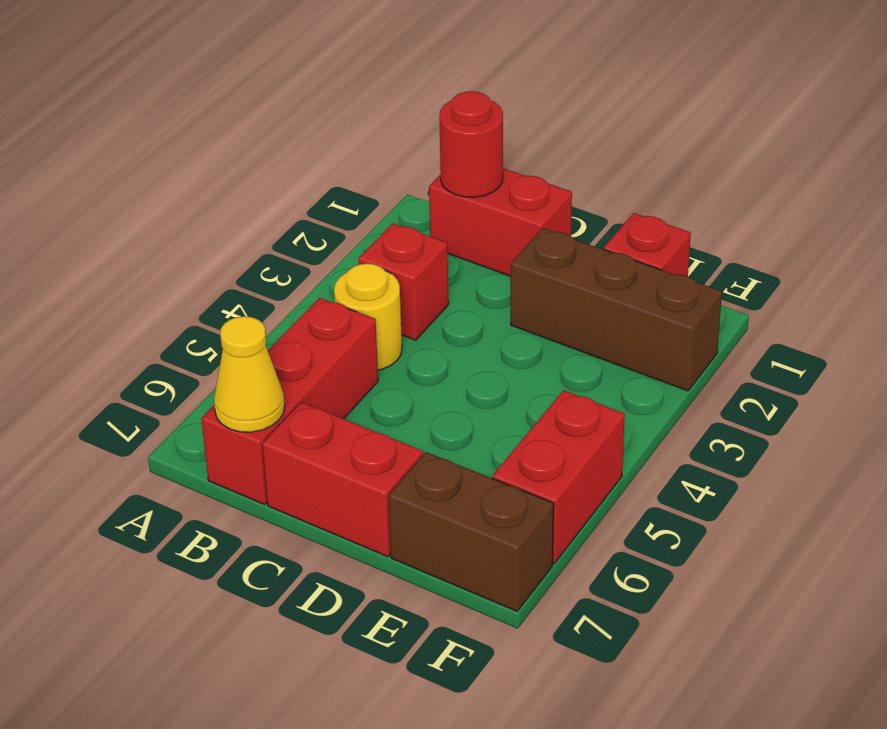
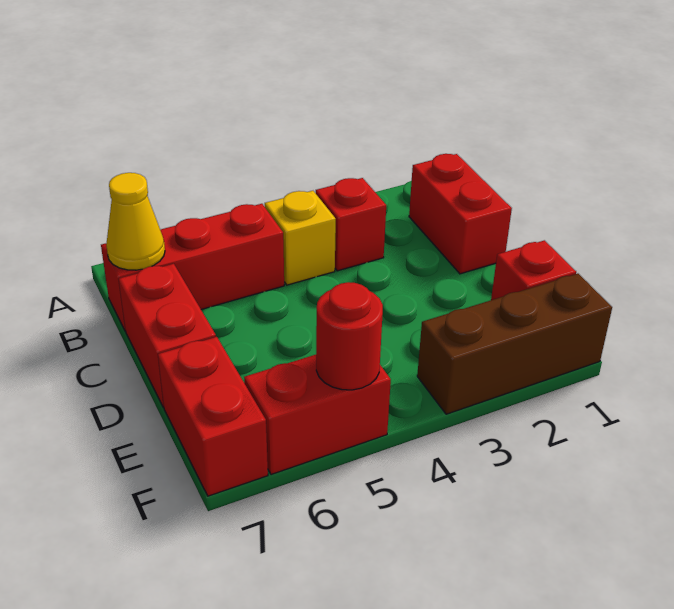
red round brick B1 level 2 -> red round brick F5 level 2
yellow round brick B4 level 1 -> yellow brick B4 level 1
brown brick D2:F2 level 1 -> brown brick F1:F3 level 1
brown brick E7:F7 level 1 -> red brick E7:F7 level 1

